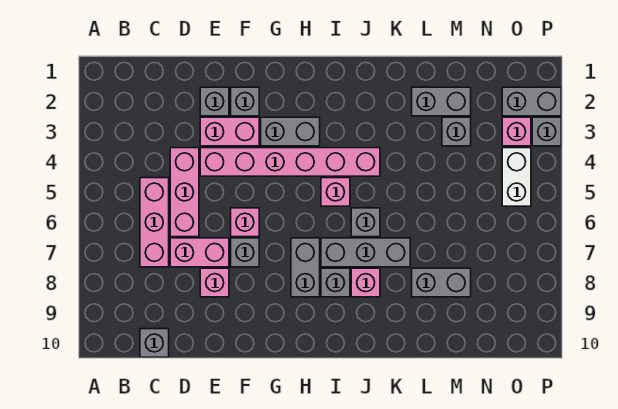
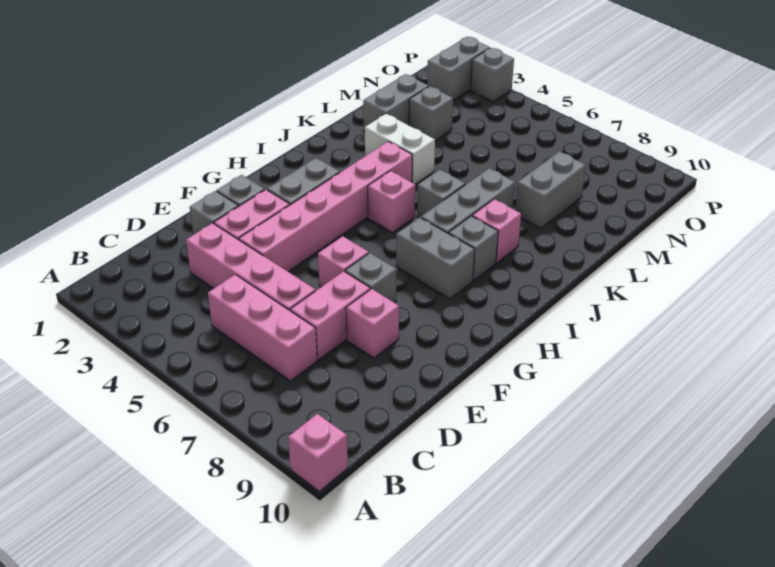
grey brick C10 level 1 -> none
pink brick D4:D6 level 1 -> pink brick D3:D6 level 1
pink brick O3 level 1 -> pink brick A10 level 1
white brick O4:O5 level 1 -> white brick K3:K4 level 1

